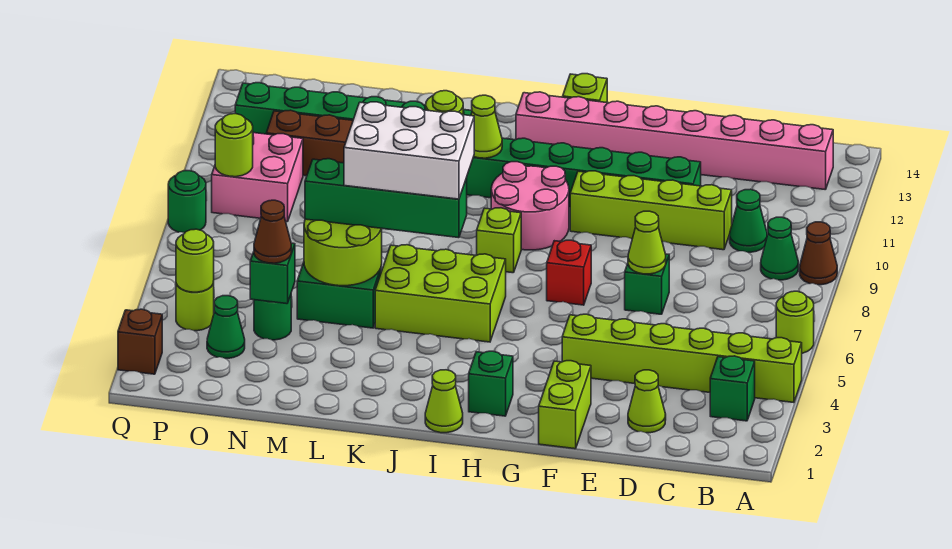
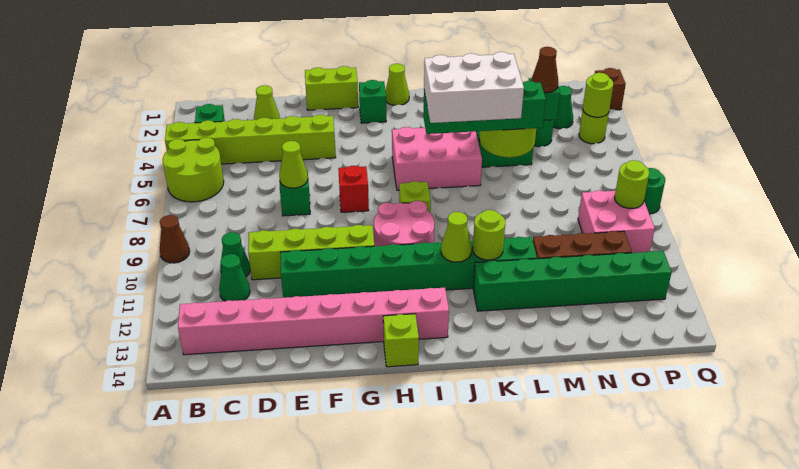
lime round brick A6 level 1 -> lime round brick A5:B6 level 1
green cone B9 level 1 -> green cone C11 level 1
lime brick F1:F2 level 1 -> lime brick F1:G1 level 1
lime brick I5:K6 level 1 -> pink brick I5:K6 level 1

